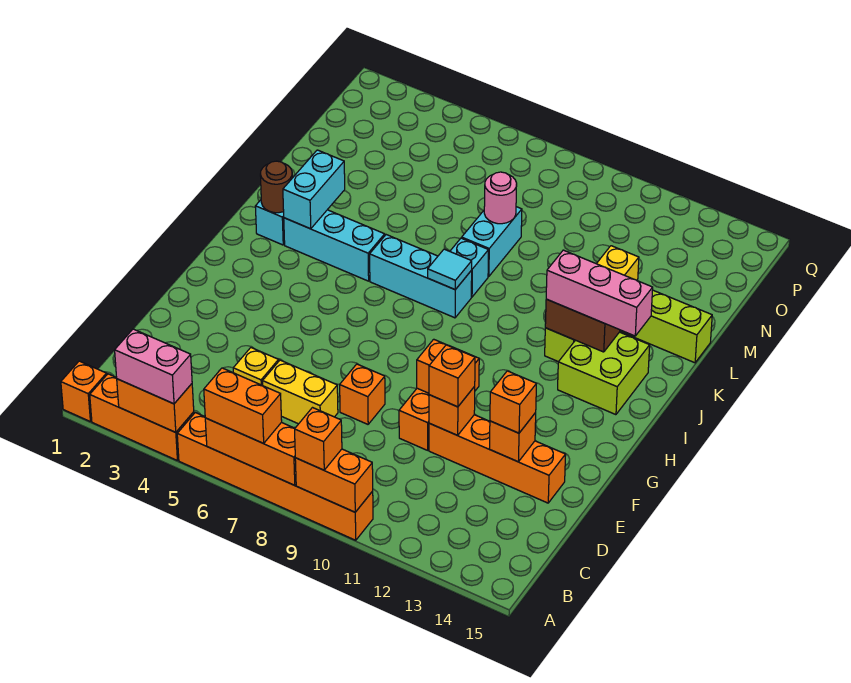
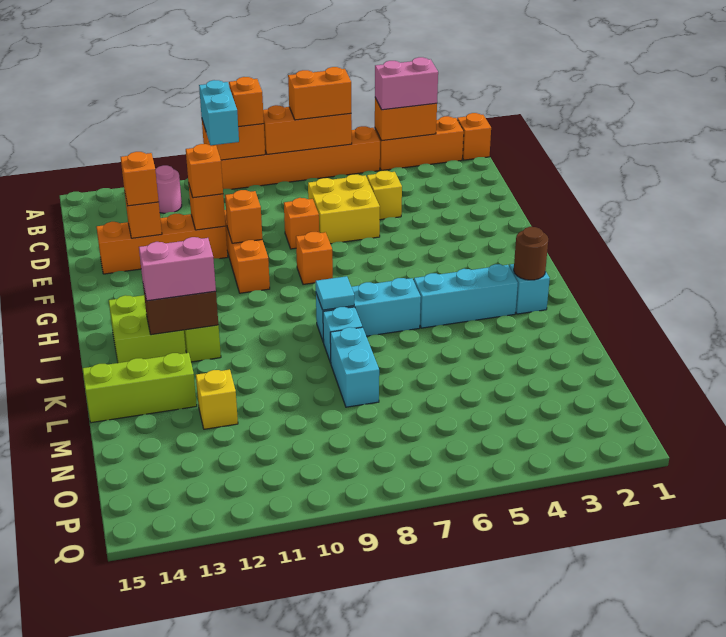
yellow brick D6:D7 level 1 -> yellow brick D6:E7 level 1
none -> orange brick G8 level 1
cyan brick J3:K3 level 2 -> cyan brick A10:B10 level 3
pink brick J12:J14 level 3 -> pink brick J12:J13 level 3
pink round brick M8 level 2 -> pink round brick B12 level 1

